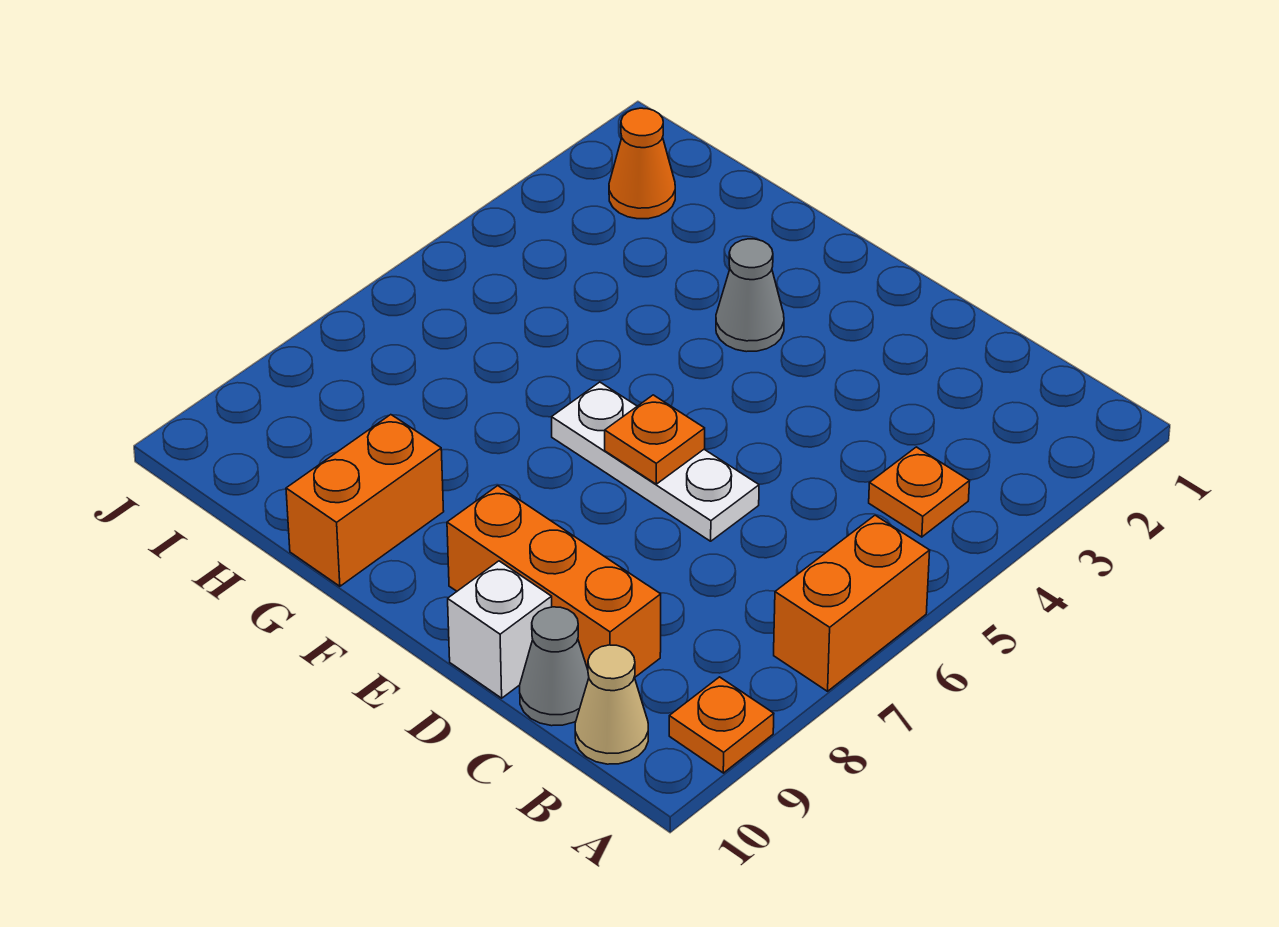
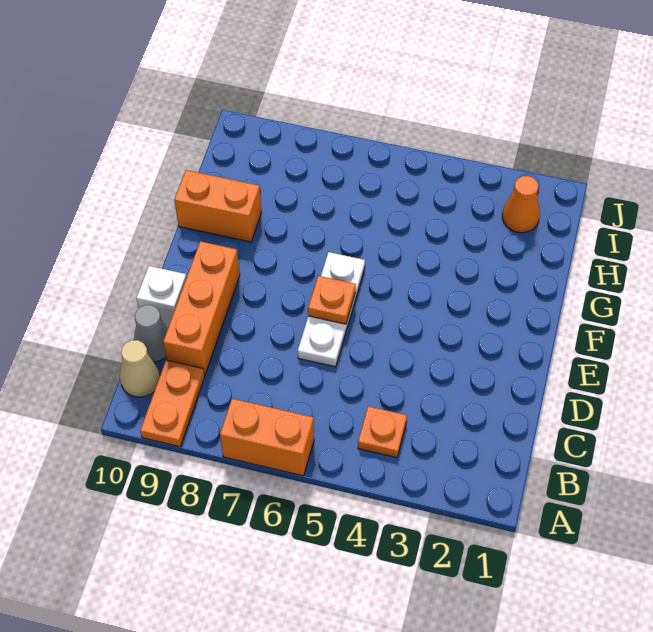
orange plate A9 level 1 -> orange plate A9:B9 level 1
grey cone F3 level 1 -> none

